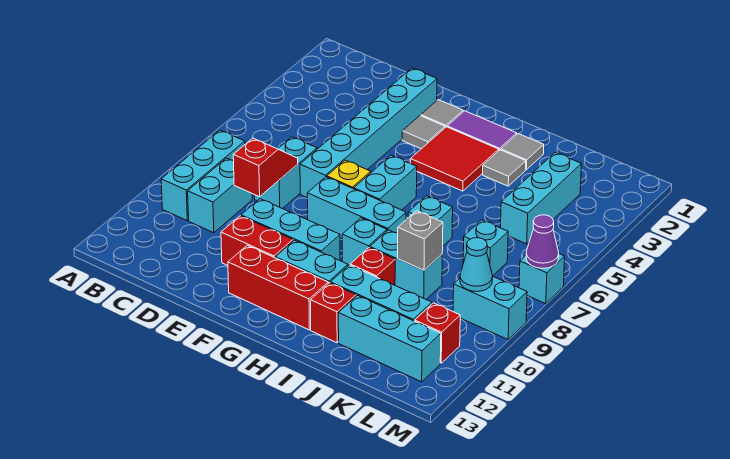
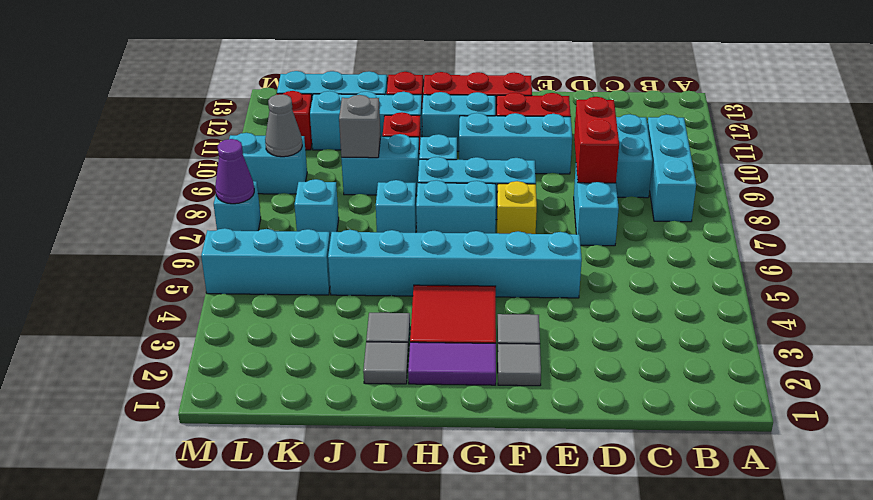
red slope D8:D9 level 2 top 9 -> red brick D8:D9 level 2
cyan brick E2:E7 level 1 -> cyan brick E5:J5 level 1
cyan brick G6:G7 level 1 -> cyan brick G7:H7 level 1
cyan brick K3:K5 level 1 -> cyan brick K5:M5 level 1
cyan cone L9 level 2 -> grey cone L9 level 2

